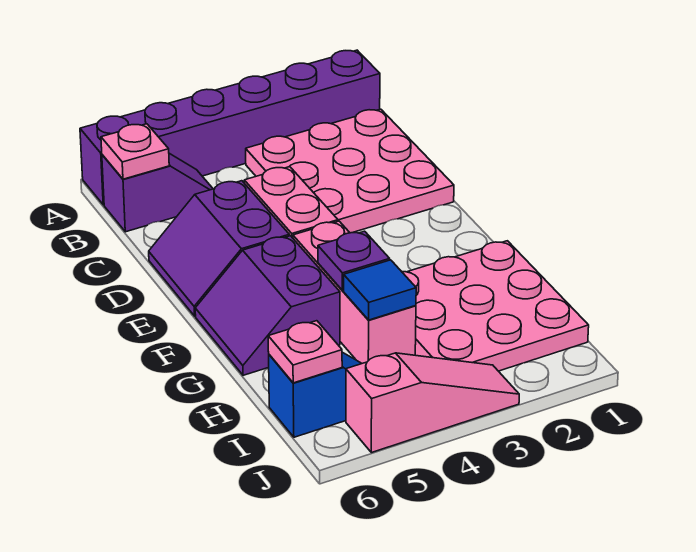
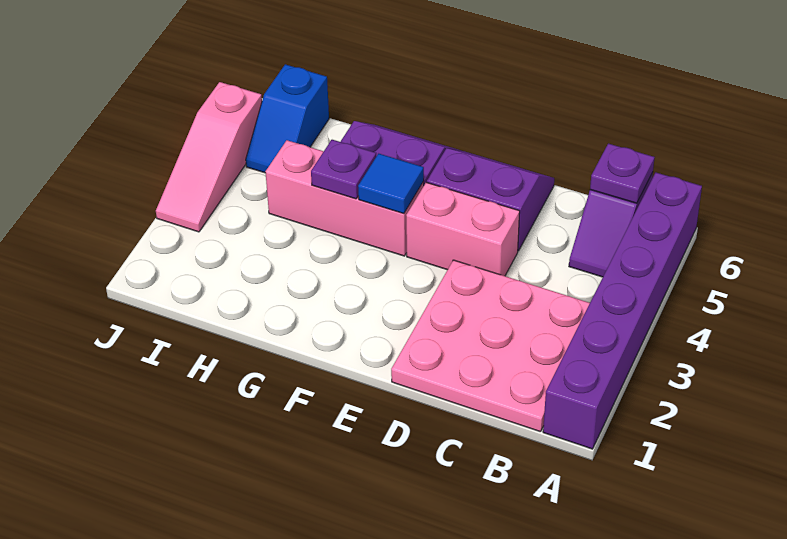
pink plate B6 level 2 -> purple plate B6 level 2
pink plate G1:I3 level 1 -> none
blue tile H4 level 2 -> blue tile F4 level 2
pink plate I6 level 2 -> none

